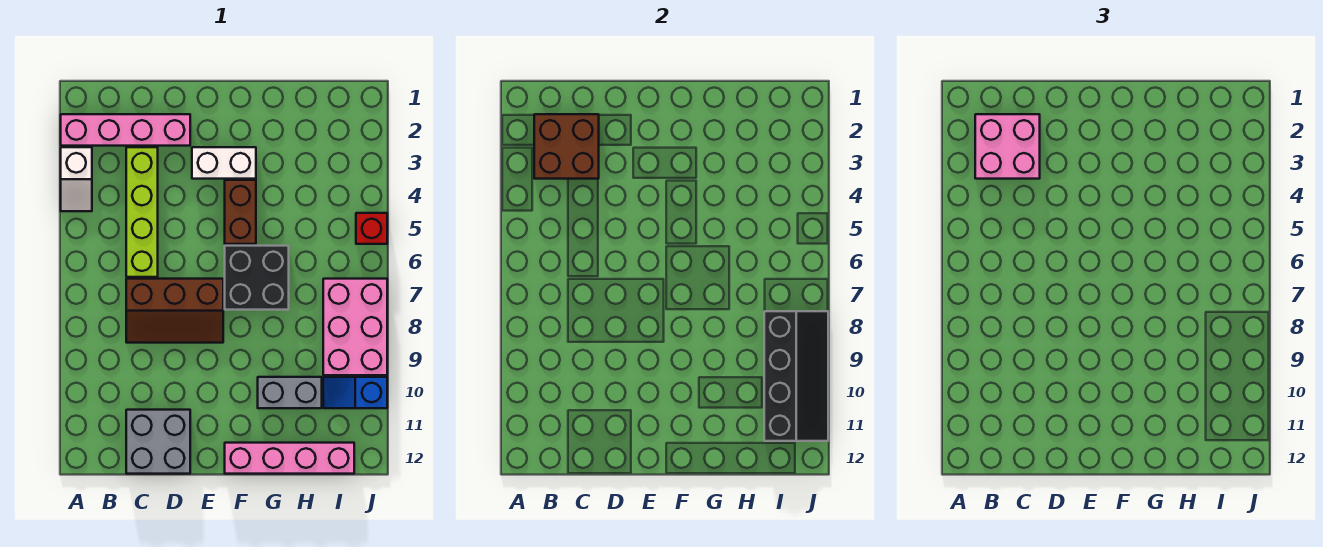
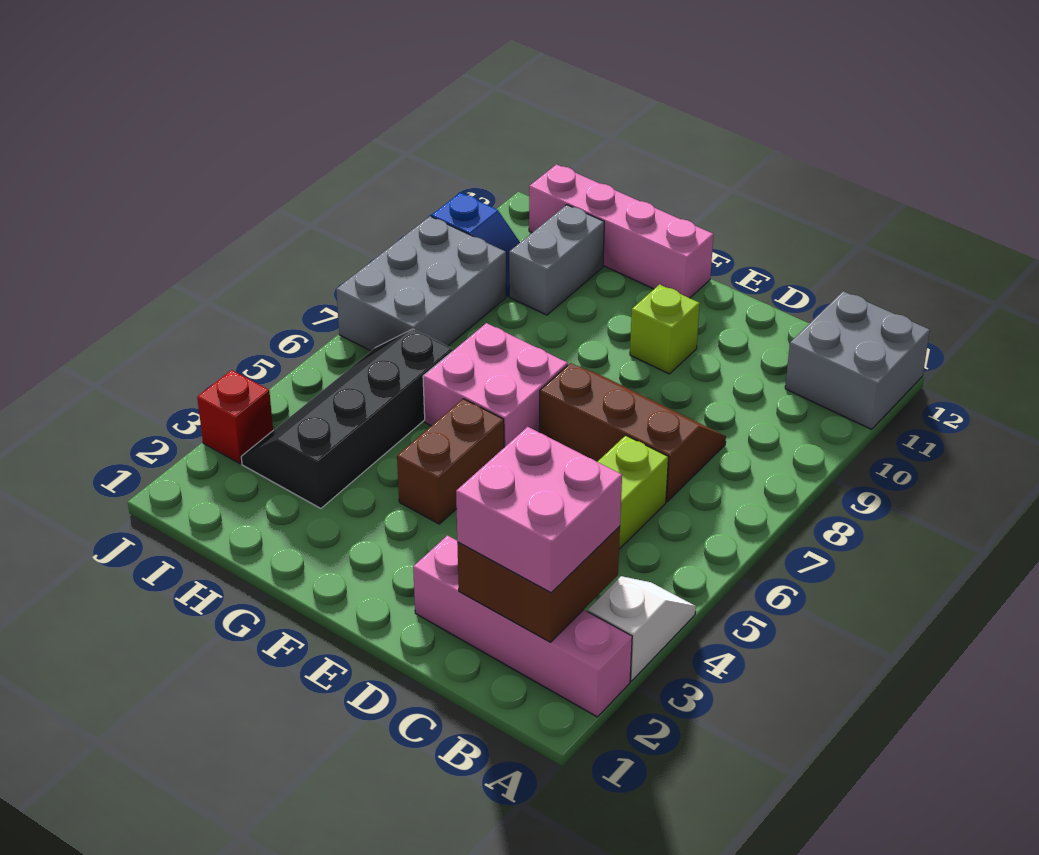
grey brick C11:D12 level 1 -> grey brick A11:B12 level 1
white brick E3:F3 level 1 -> none
none -> lime brick E10 level 1
black brick F6:G7 level 1 -> pink brick F6:G7 level 1
grey brick G10:H10 level 1 -> grey brick H10:H11 level 1
pink brick I7:J9 level 1 -> grey brick I7:J9 level 1
black slope I8:J11 level 2 top I -> black slope H3:I6 level 1 top H
red brick J5 level 1 -> red brick J3 level 1

